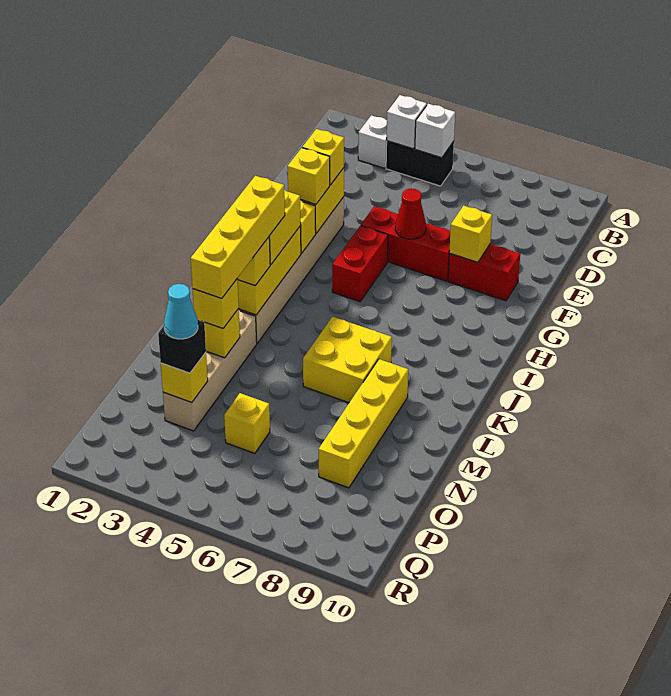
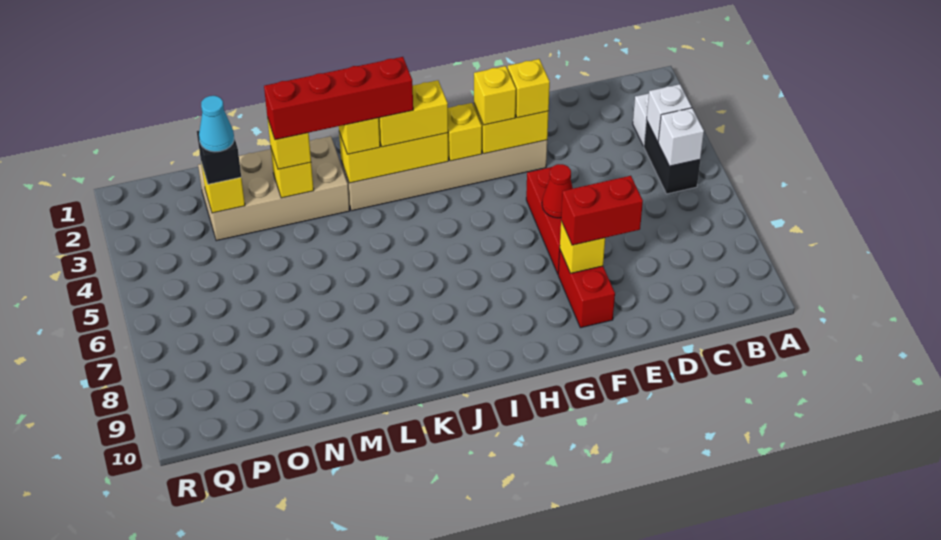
red brick G5:H5 level 1 -> red brick E8:F8 level 3
yellow brick J3:M3 level 4 -> red brick J3:M3 level 4
yellow brick K6:L7 level 1 -> none
tan brick L3:O3 level 1 -> tan brick L2:O3 level 1
yellow brick L8:O8 level 1 -> none
yellow brick O5 level 1 -> none

